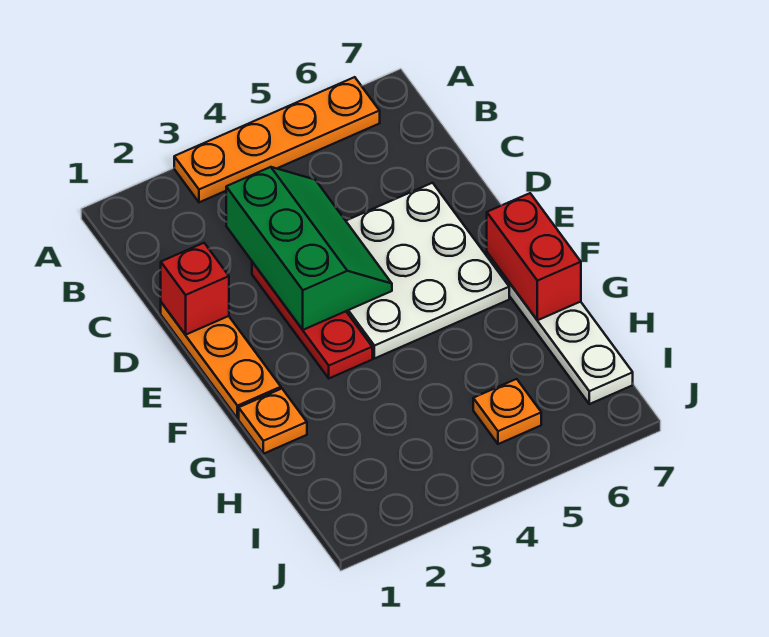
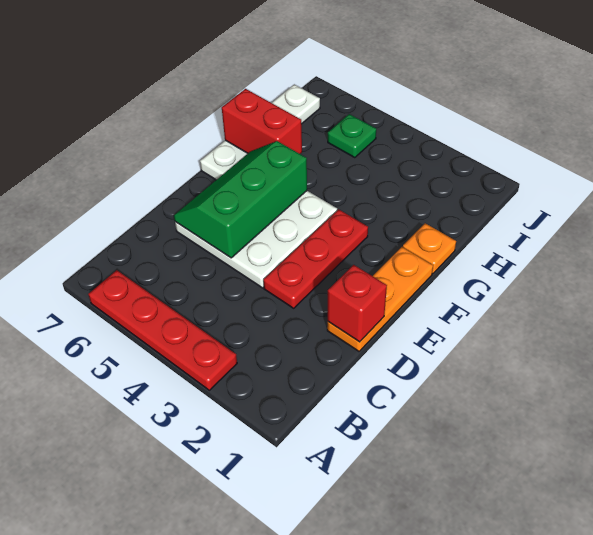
orange plate A3:A6 level 1 -> red plate A3:A6 level 1
green slope C3:E4 level 2 top 3 -> green slope D5:F6 level 2 top 5
red brick F7:G7 level 2 -> red brick G6:G7 level 2
orange plate I5 level 1 -> green plate I5 level 1

